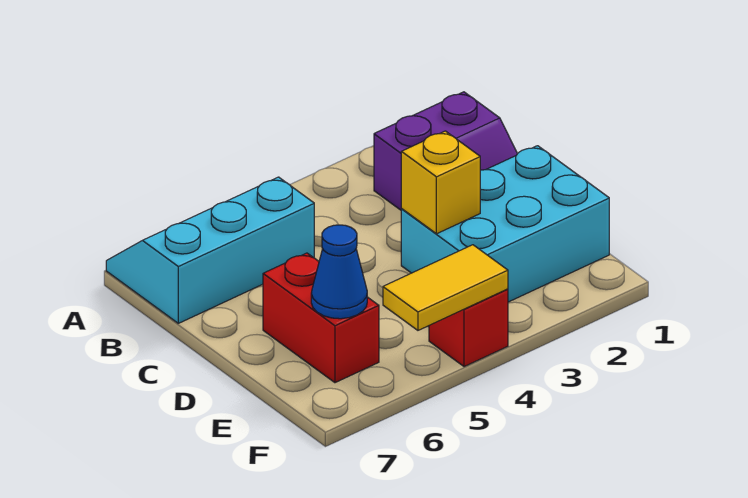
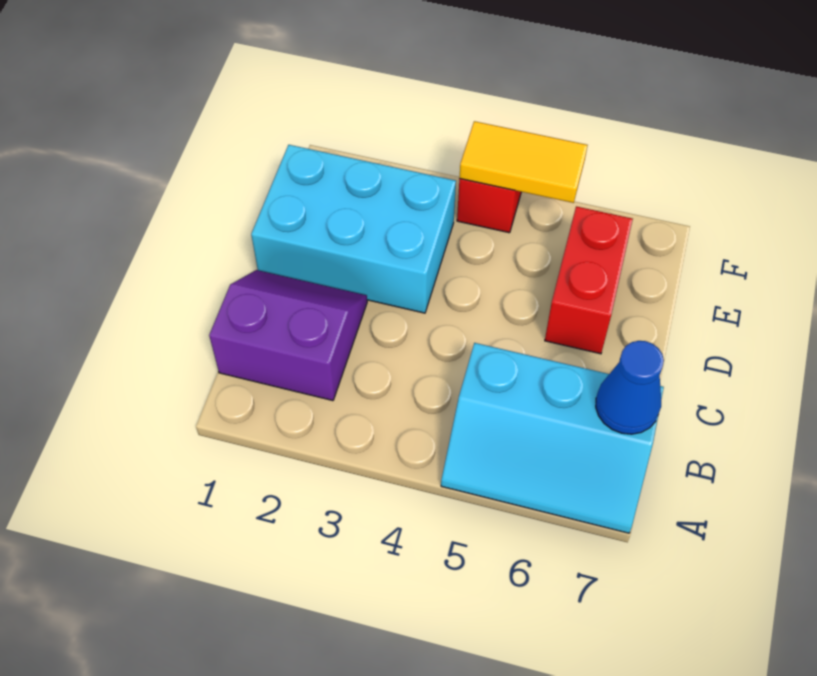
yellow brick D3 level 2 -> none
blue cone E6 level 2 -> blue cone B7 level 2

